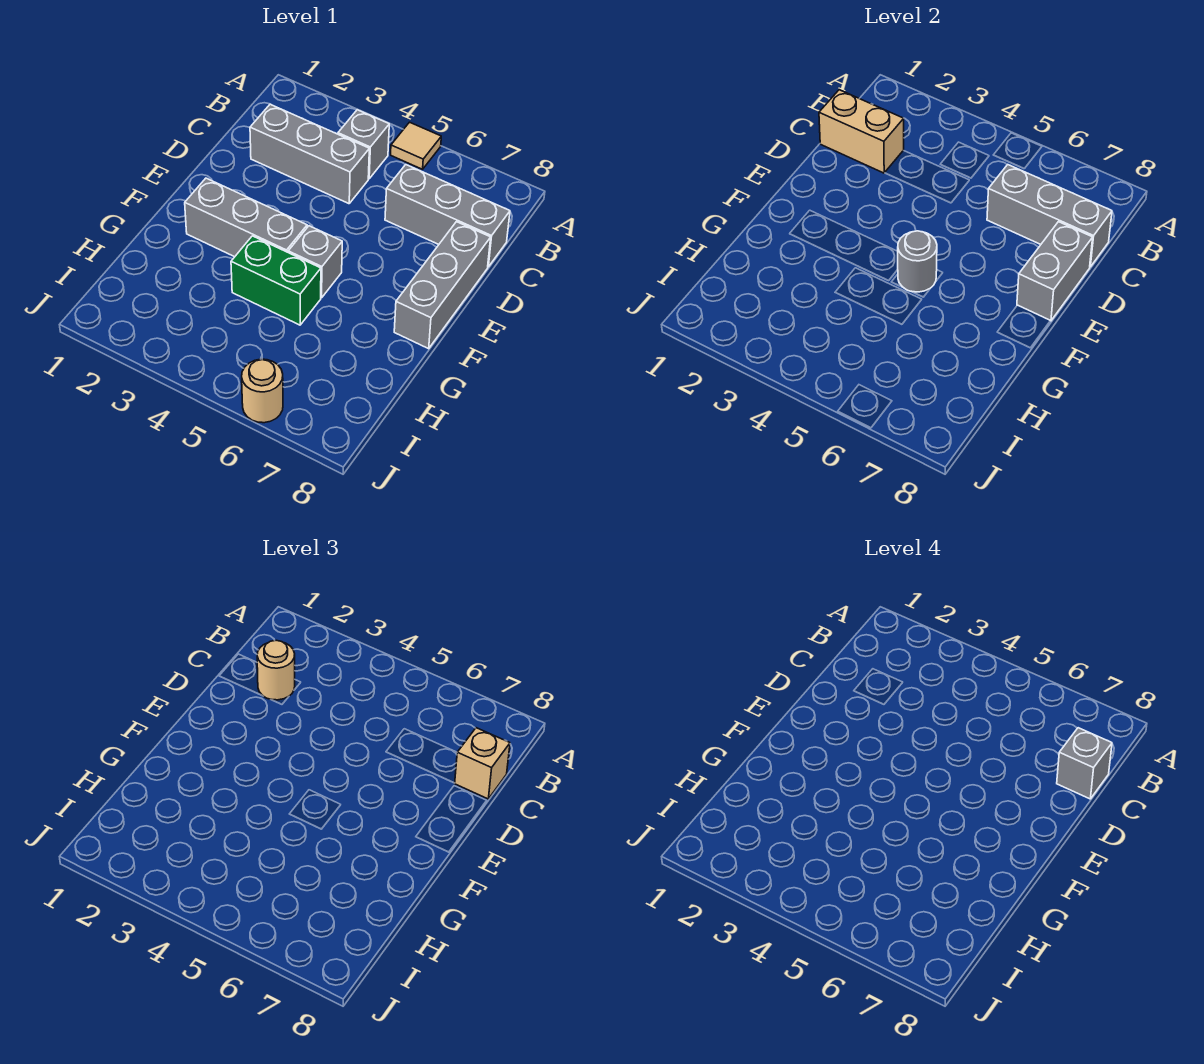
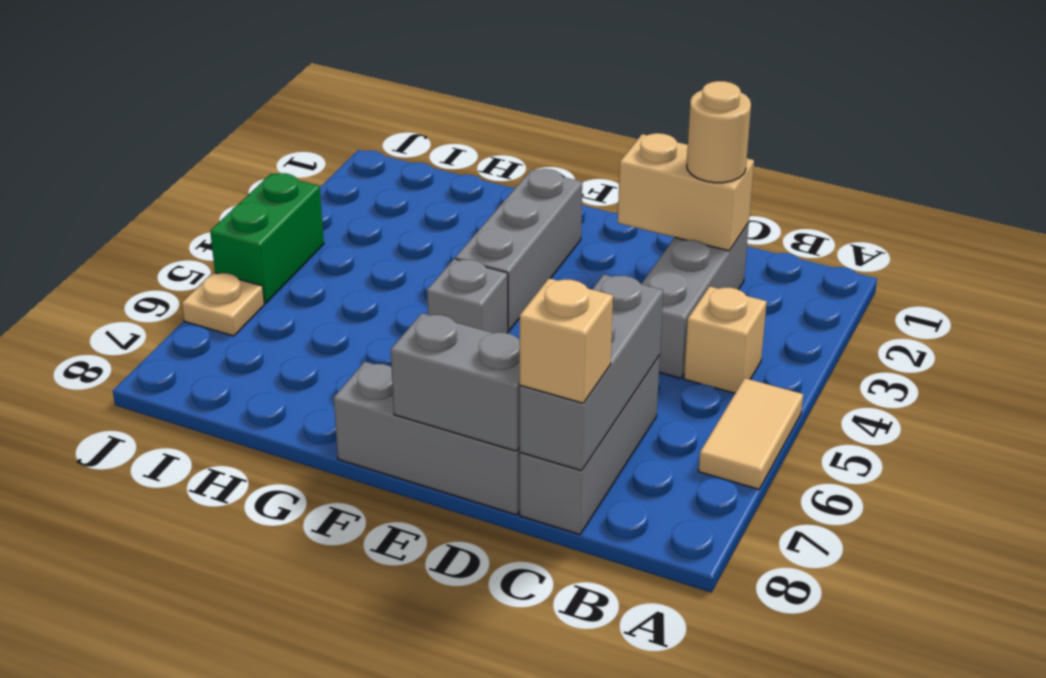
tan tile A5 level 1 -> tan tile A5:A6 level 1
grey brick B4 level 1 -> tan brick B4 level 1
tan brick C1:C2 level 2 -> tan brick C2:D2 level 2
grey brick C8 level 4 -> none
grey round brick F5 level 2 -> none
green brick G4:G5 level 1 -> green brick J4:J5 level 1
tan round brick J6 level 1 -> tan plate J6 level 1

